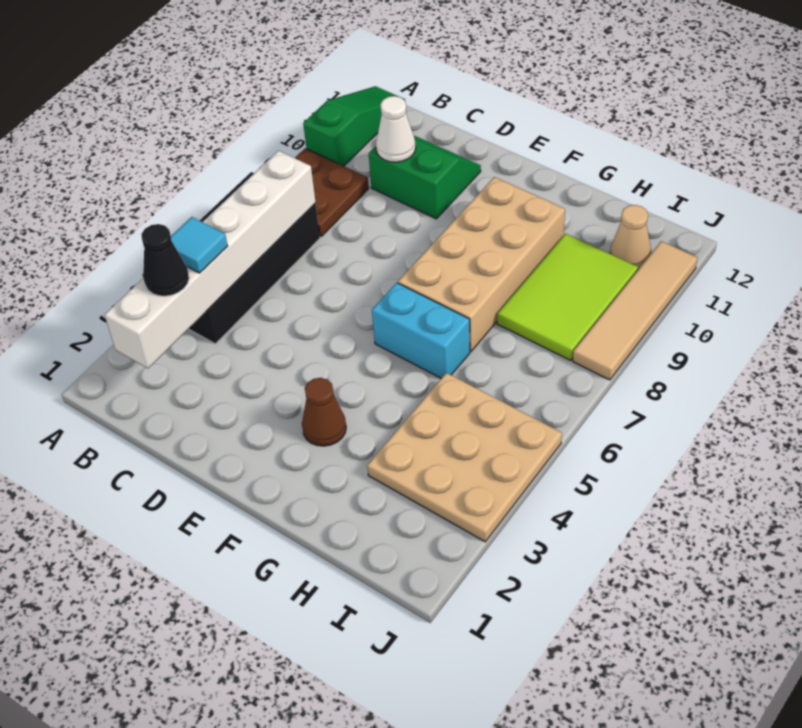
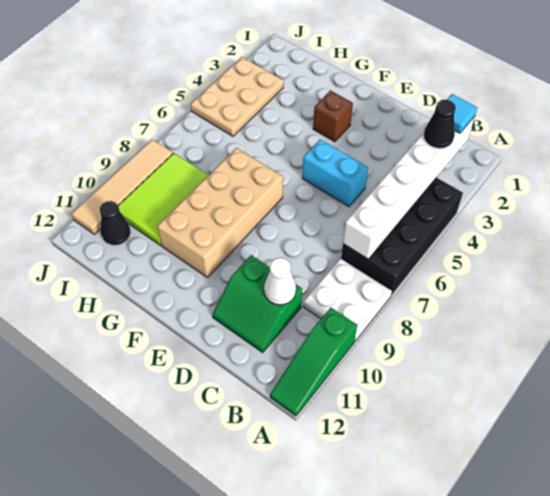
brown plate A8:B9 level 1 -> white plate A8:B9 level 1
cyan tile B4 level 3 -> cyan tile B2 level 3
brown cone F3 level 1 -> brown brick F3 level 1
cyan brick F6:G6 level 1 -> cyan brick D5:E5 level 1
tan plate H3:J5 level 1 -> tan plate I3:J5 level 1
tan cone I11 level 1 -> black cone I11 level 1

